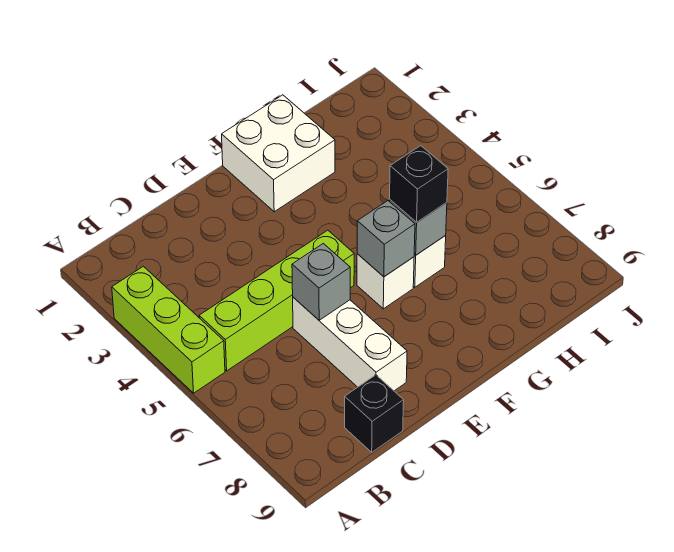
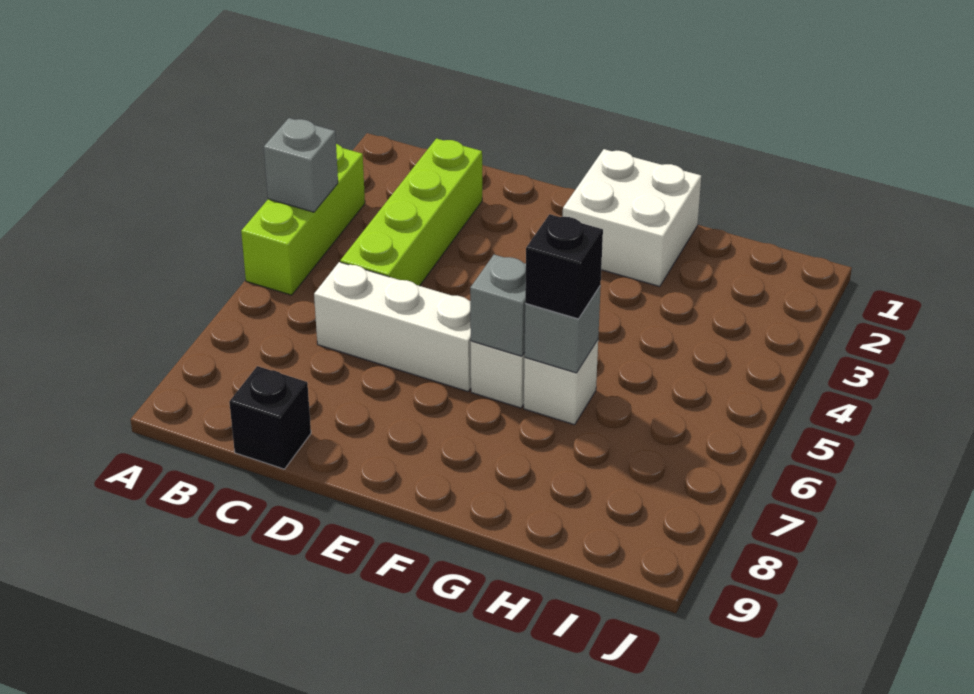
lime brick B5:E5 level 1 -> lime brick C2:C5 level 1
white brick D6:D8 level 1 -> white brick C6:E6 level 1
grey brick D6 level 2 -> grey brick A4 level 2

